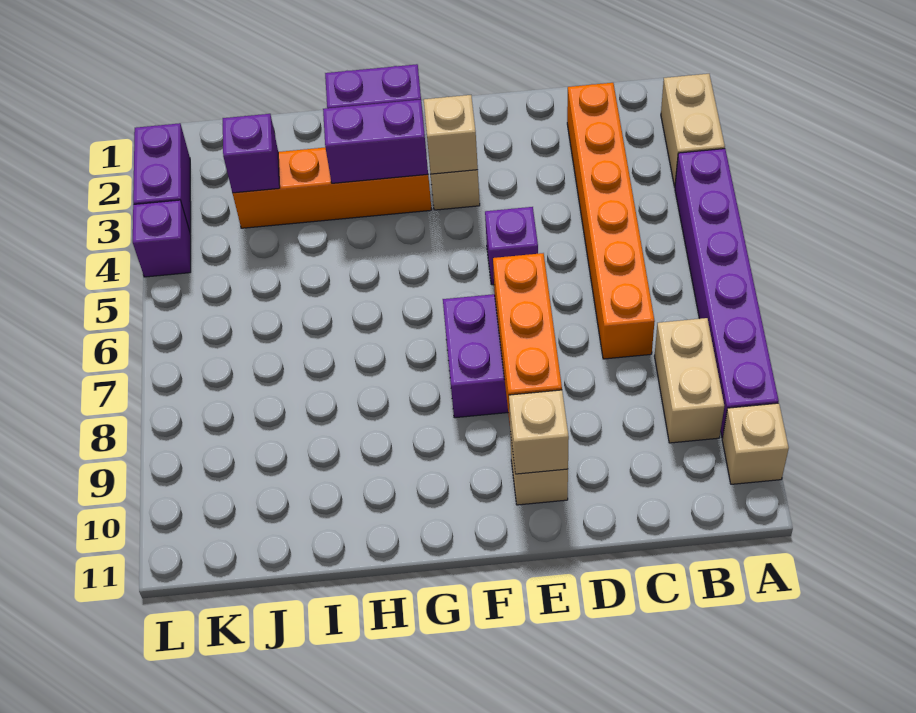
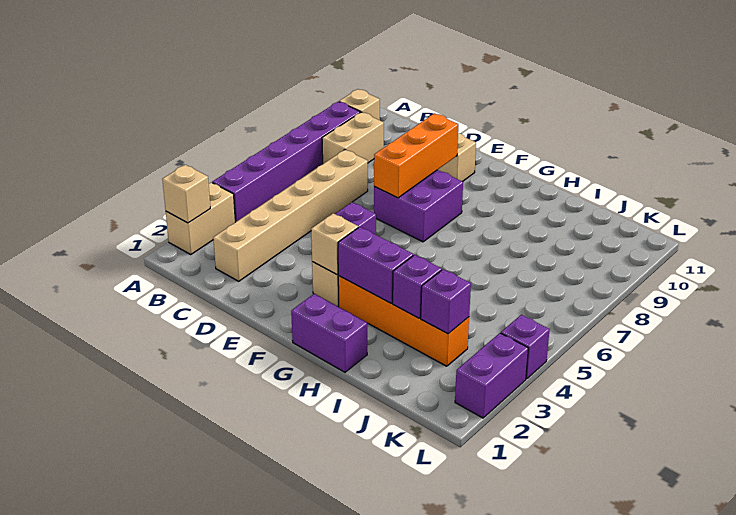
orange brick C2:C7 level 1 -> tan brick C2:C7 level 1
tan brick E10 level 2 -> tan brick A2 level 2
none -> purple brick I3 level 2

